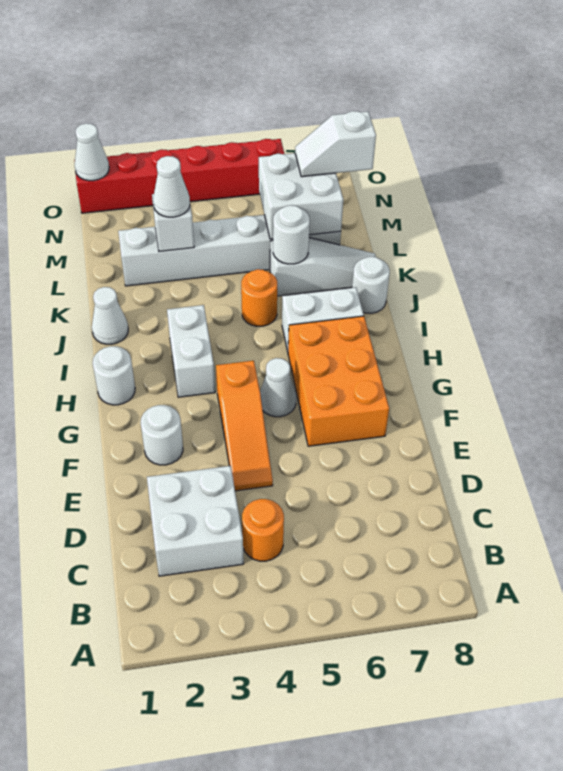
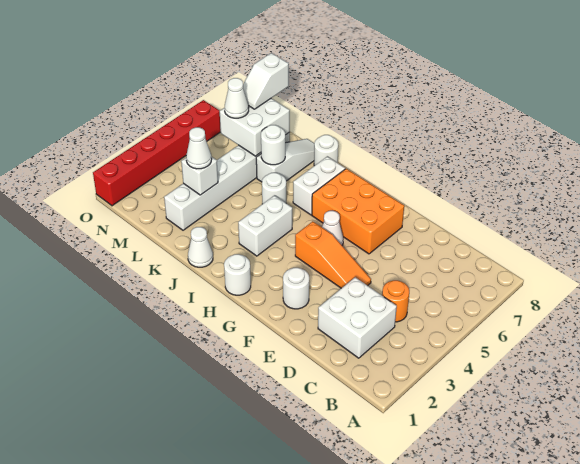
white brick H3:I3 level 1 -> white brick I3:I4 level 1
orange round brick J5 level 1 -> white round brick J5 level 1
white cone O1 level 2 -> white cone M6 level 3

